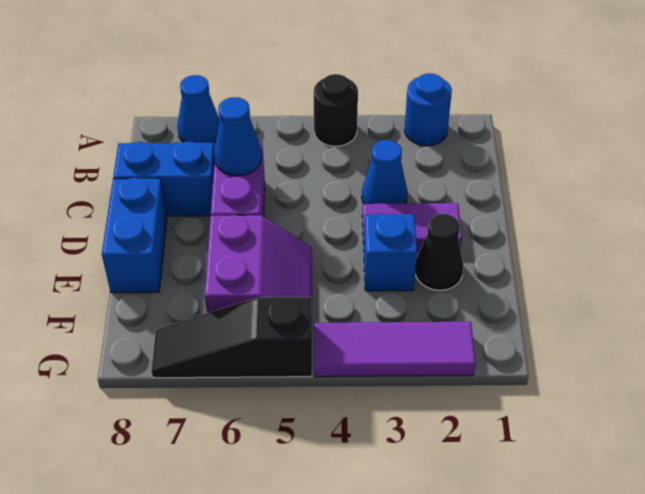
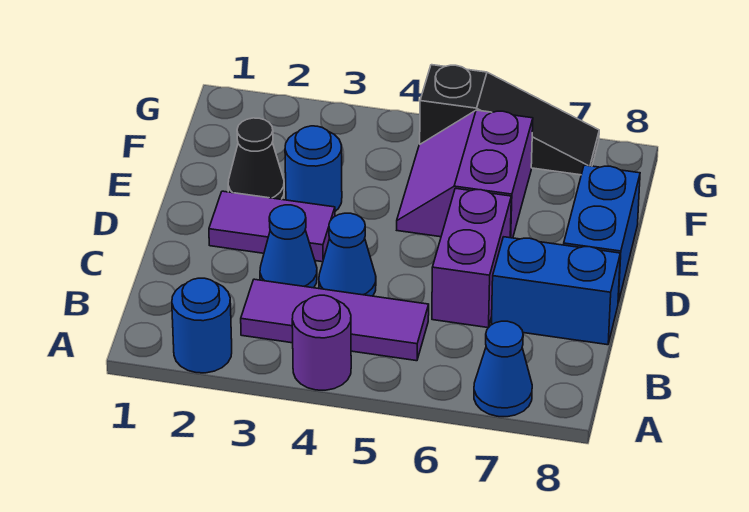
black round brick A4 level 1 -> purple round brick A4 level 1
blue cone C6 level 2 -> blue cone C4 level 1
blue brick E3 level 1 -> blue round brick E3 level 1
purple tile G2:G4 level 1 -> purple tile B3:B5 level 1

